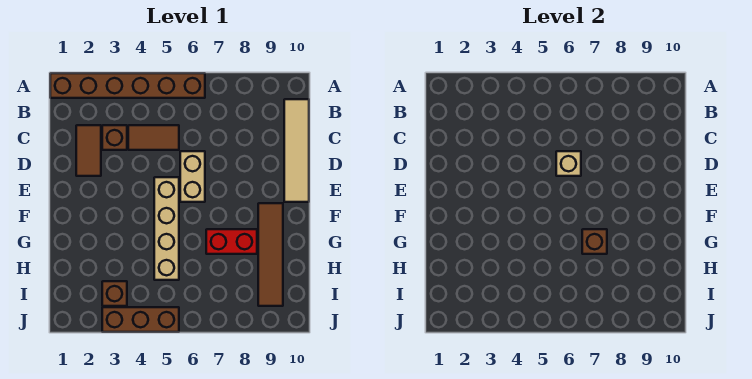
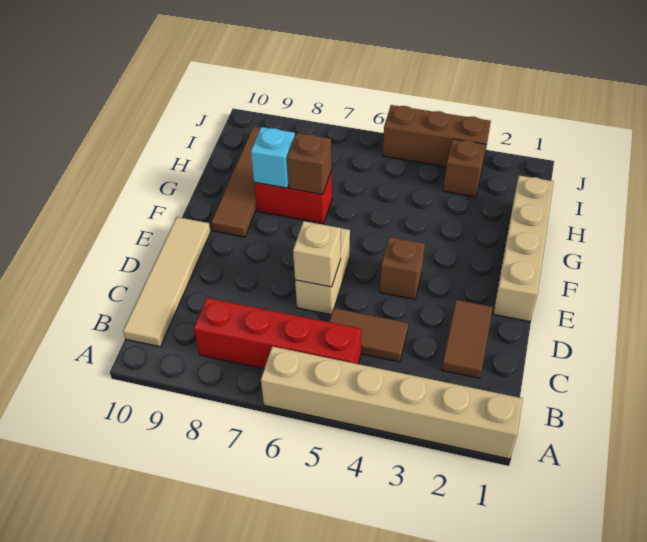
brown brick A1:A6 level 1 -> tan brick A1:A6 level 1
none -> red brick B5:B8 level 1
brown brick C3 level 1 -> brown brick E4 level 1
tan brick E5:H5 level 1 -> tan brick E1:H1 level 1
none -> cyan brick G8 level 2

